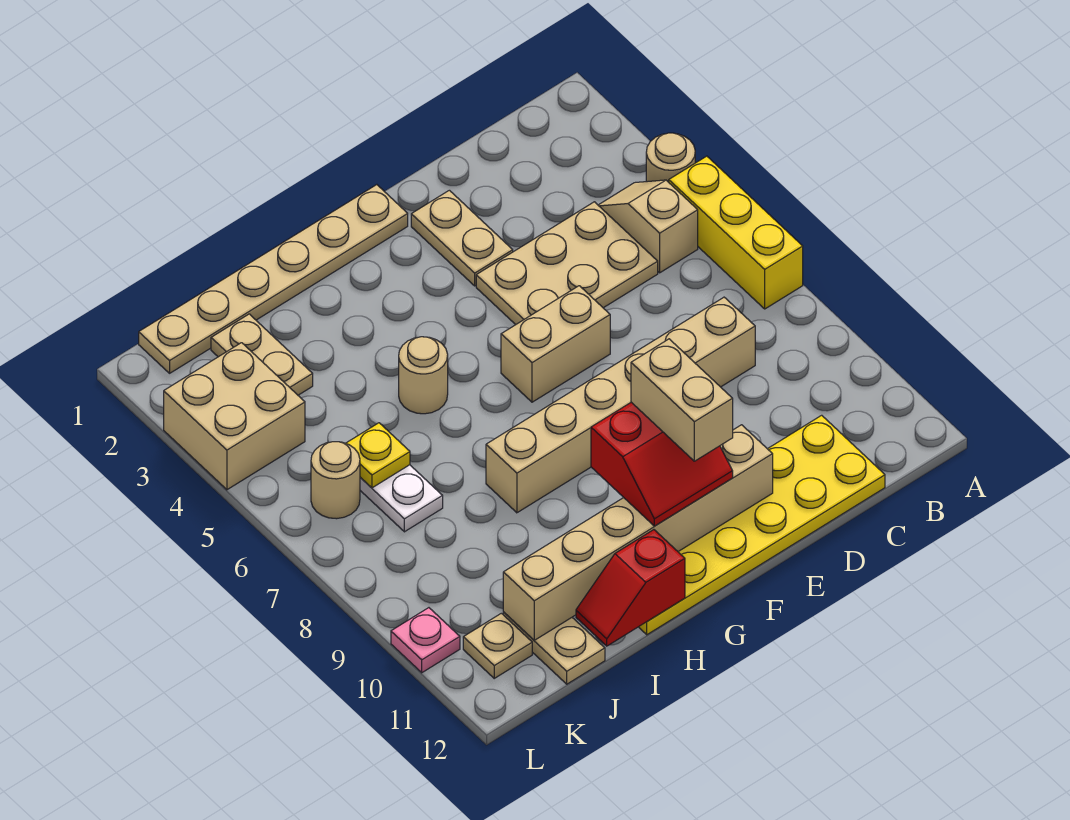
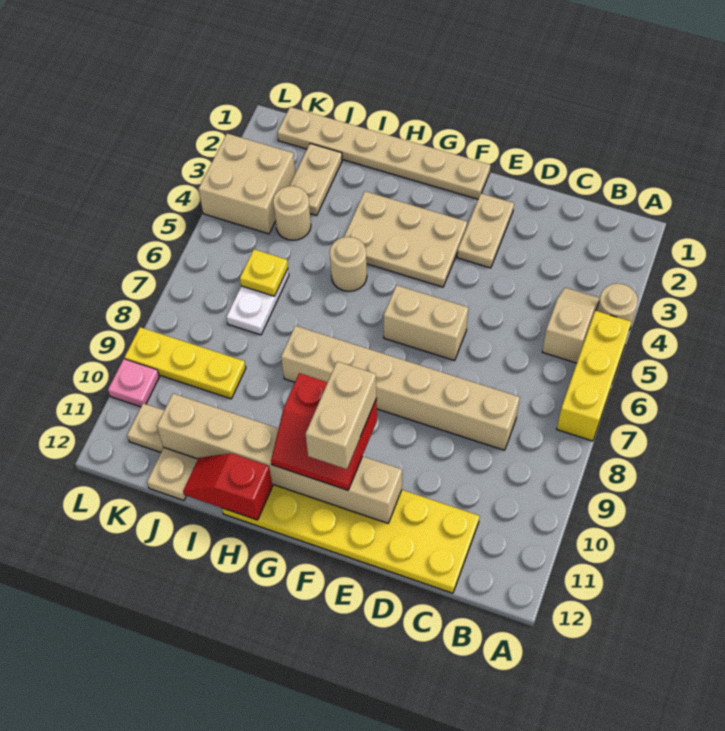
tan plate C4:E5 level 1 -> tan plate F3:H4 level 1
none -> yellow plate J9:L9 level 1
tan round brick K6 level 1 -> tan round brick J4 level 1

